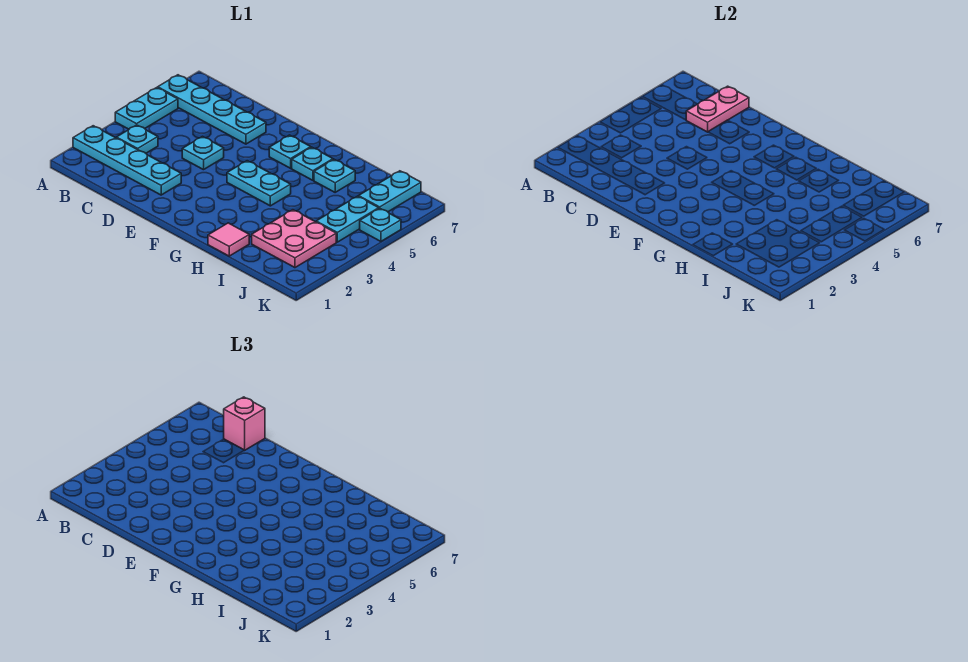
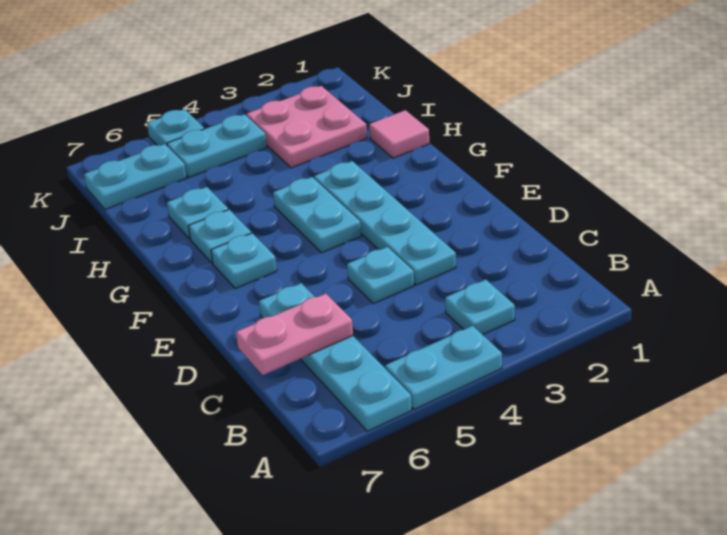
cyan plate A2:D2 level 1 -> cyan plate D3:G3 level 1
pink brick C7 level 3 -> none

